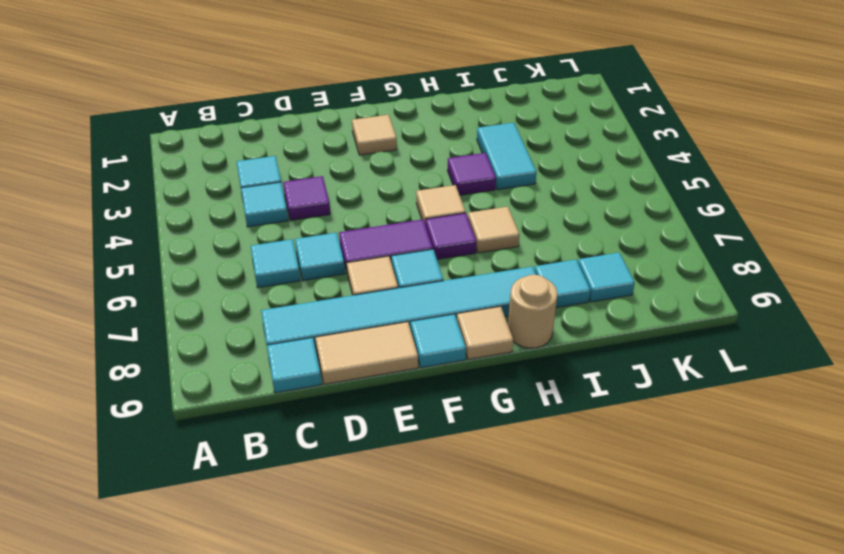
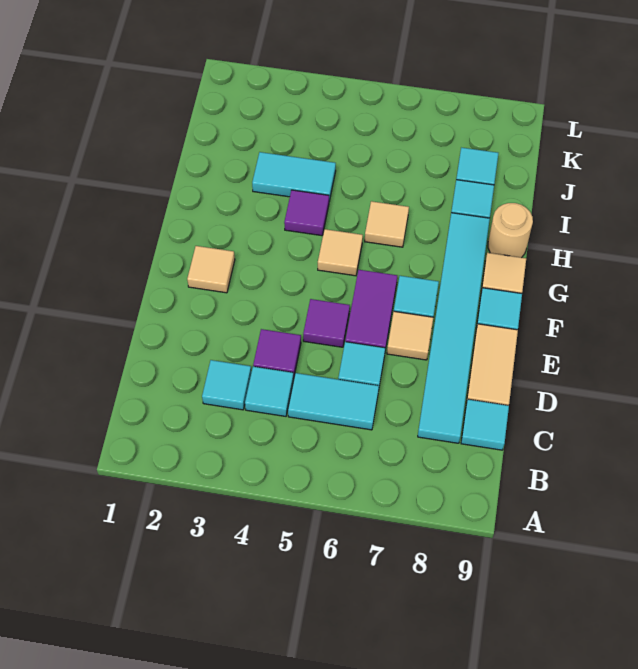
cyan tile C6 level 1 -> cyan tile C5:C6 level 1
purple tile G6 level 1 -> purple tile E5 level 1

